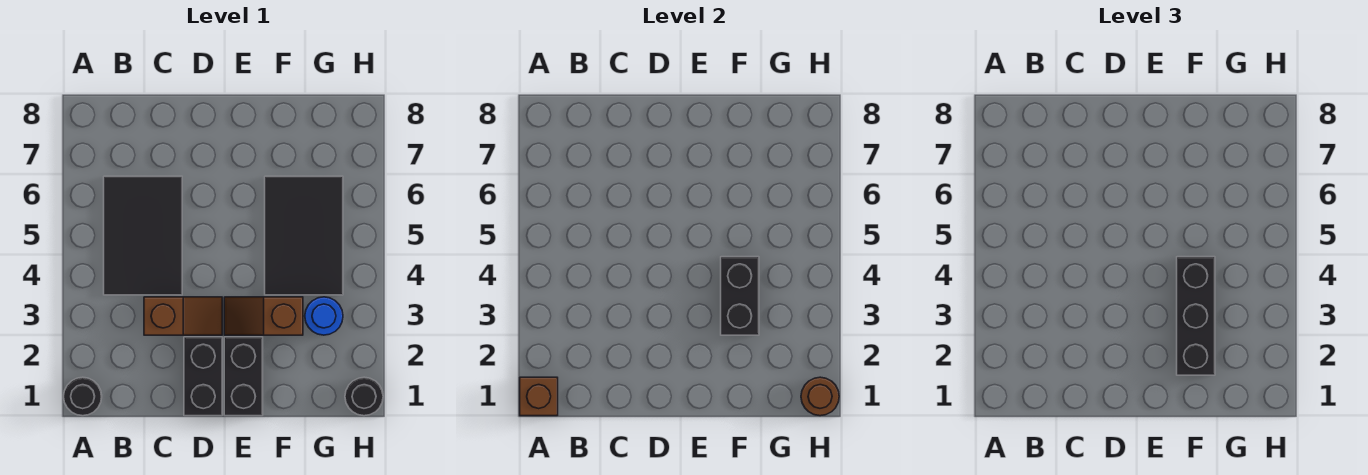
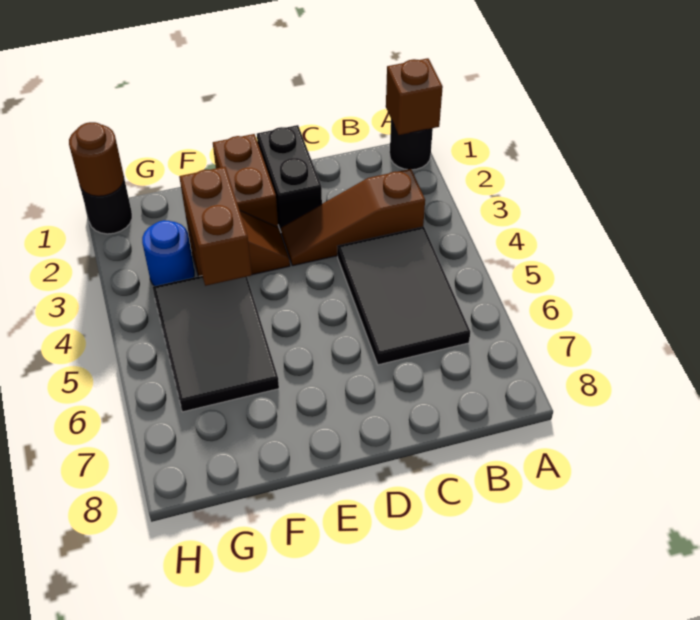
brown slope C3:D3 level 1 top C -> brown slope B3:D3 level 1 top B
black brick E1:E2 level 1 -> brown brick E1:E2 level 1
black brick F2:F4 level 3 -> none
black brick F3:F4 level 2 -> brown brick F3:F4 level 2

